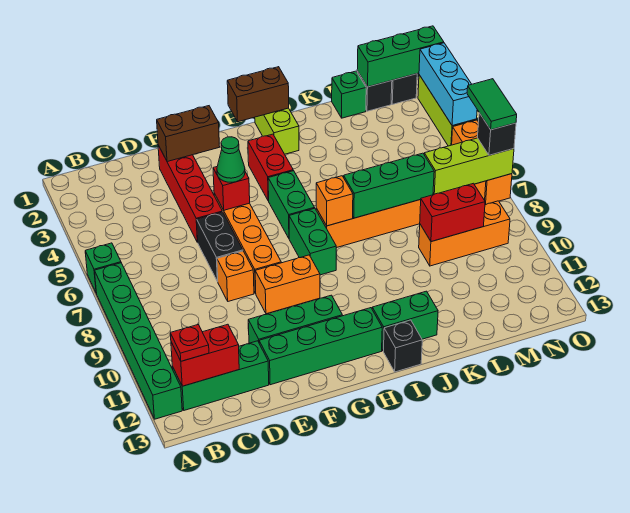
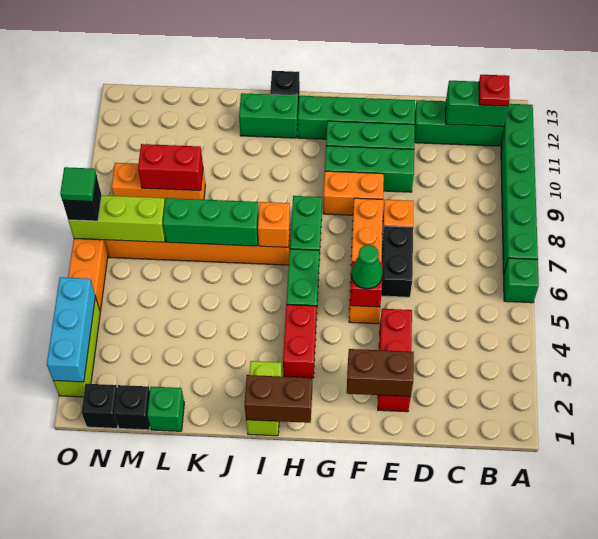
red brick B12:C12 level 2 -> green brick B12:C12 level 2
red brick E2:E5 level 1 -> red brick E2:E4 level 1
green brick M1:O1 level 2 -> green brick E10:G10 level 1
green tile O6:O7 level 4 -> green tile O7 level 4

